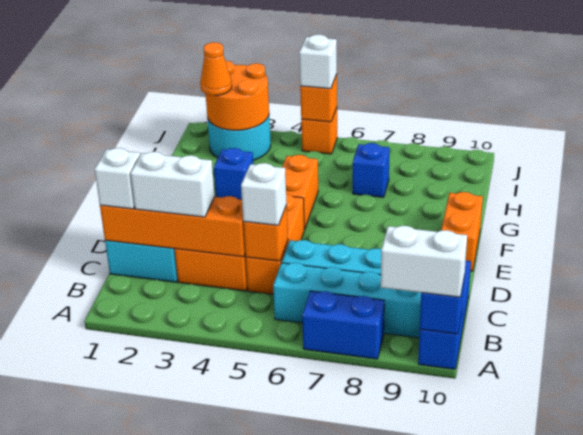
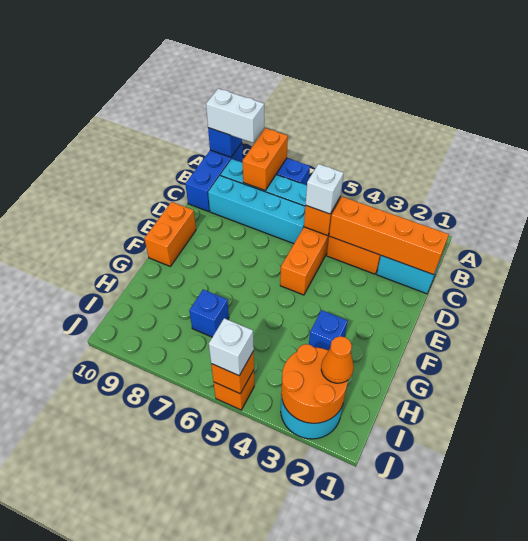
white brick C1 level 3 -> none
white brick C2:C3 level 3 -> none
orange brick F5:G5 level 1 -> orange brick A8:B8 level 2

